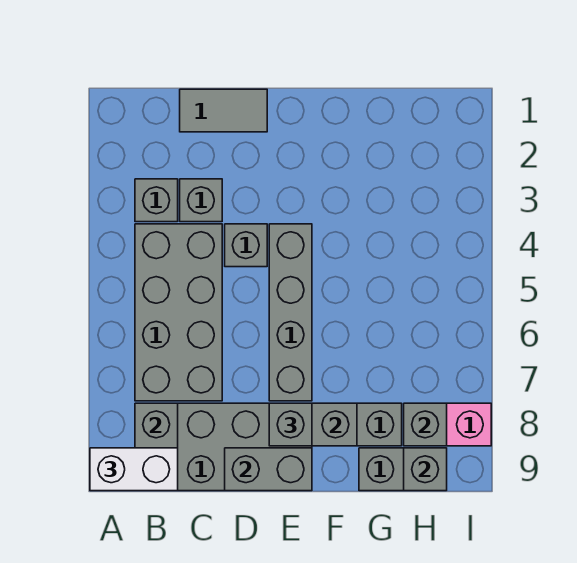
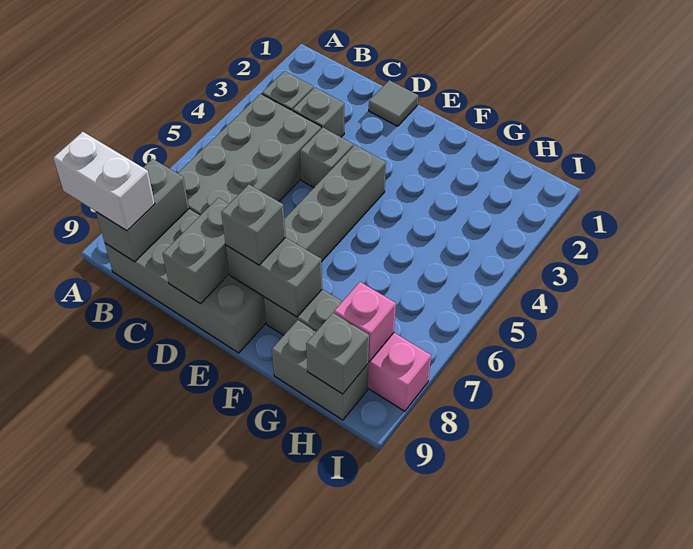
grey tile C1:D1 level 1 -> grey tile D1 level 1
grey brick D9:E9 level 2 -> grey brick D8:D9 level 2
grey brick H8 level 2 -> pink brick H8 level 2

